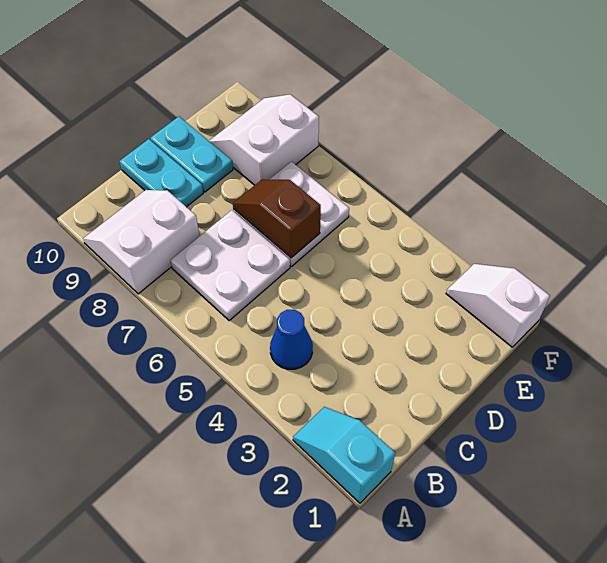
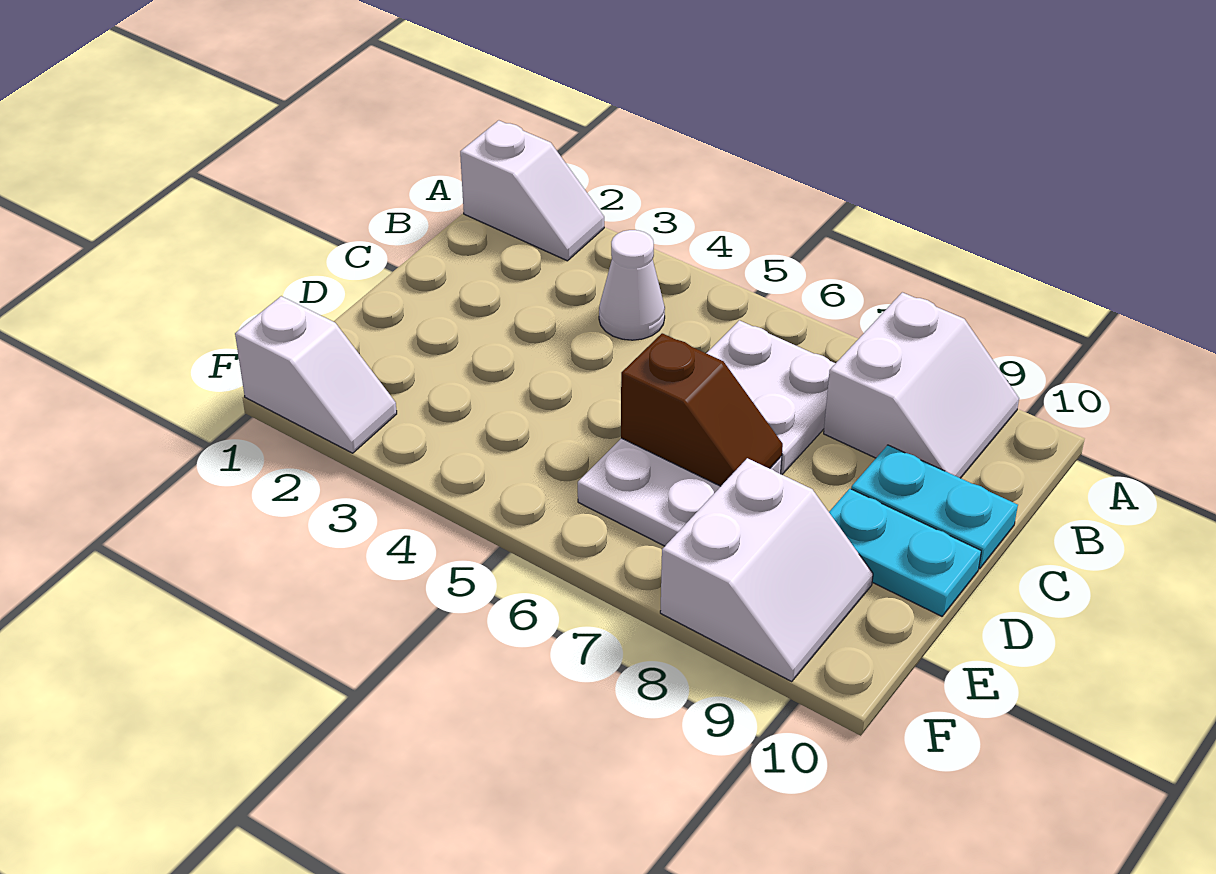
cyan slope A1:A2 level 1 top 1 -> white slope A1:A2 level 1 top 1
blue cone B4 level 1 -> white cone B4 level 1

